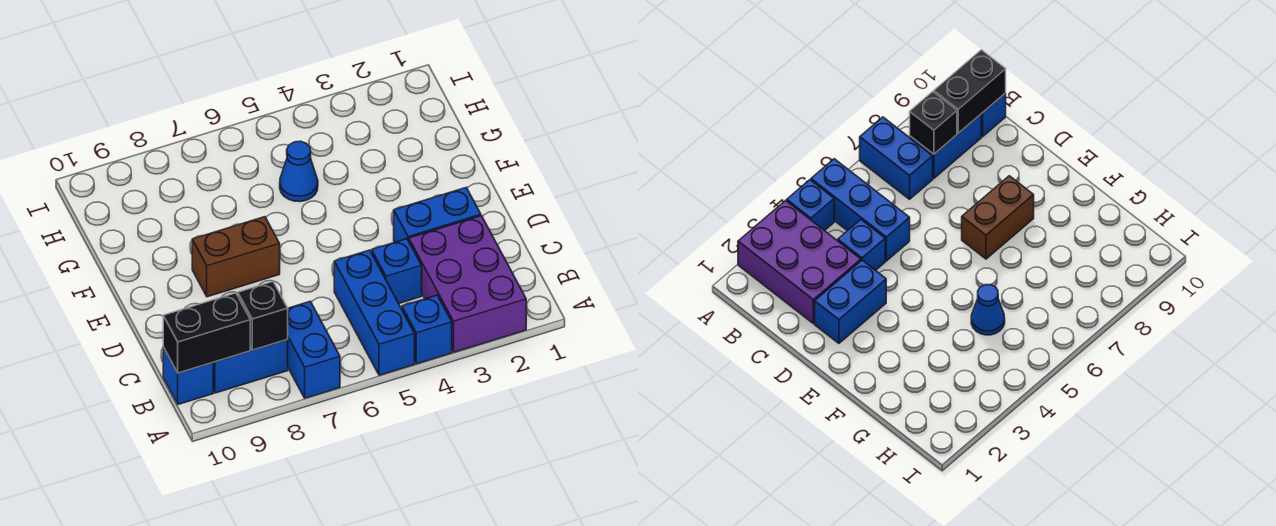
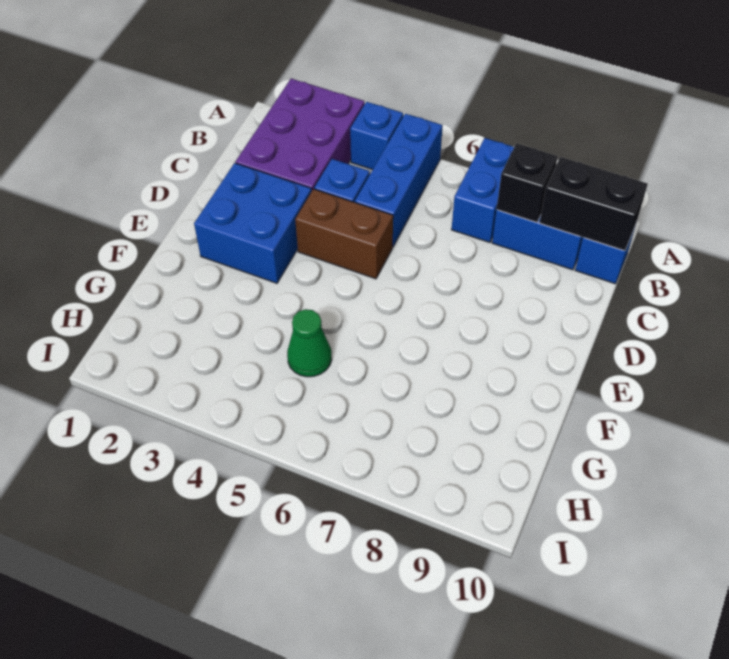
blue brick D2:D3 level 1 -> blue brick D2:E3 level 1
brown brick E7:E8 level 1 -> brown brick D4:D5 level 1
blue cone G5 level 1 -> green cone G5 level 1

